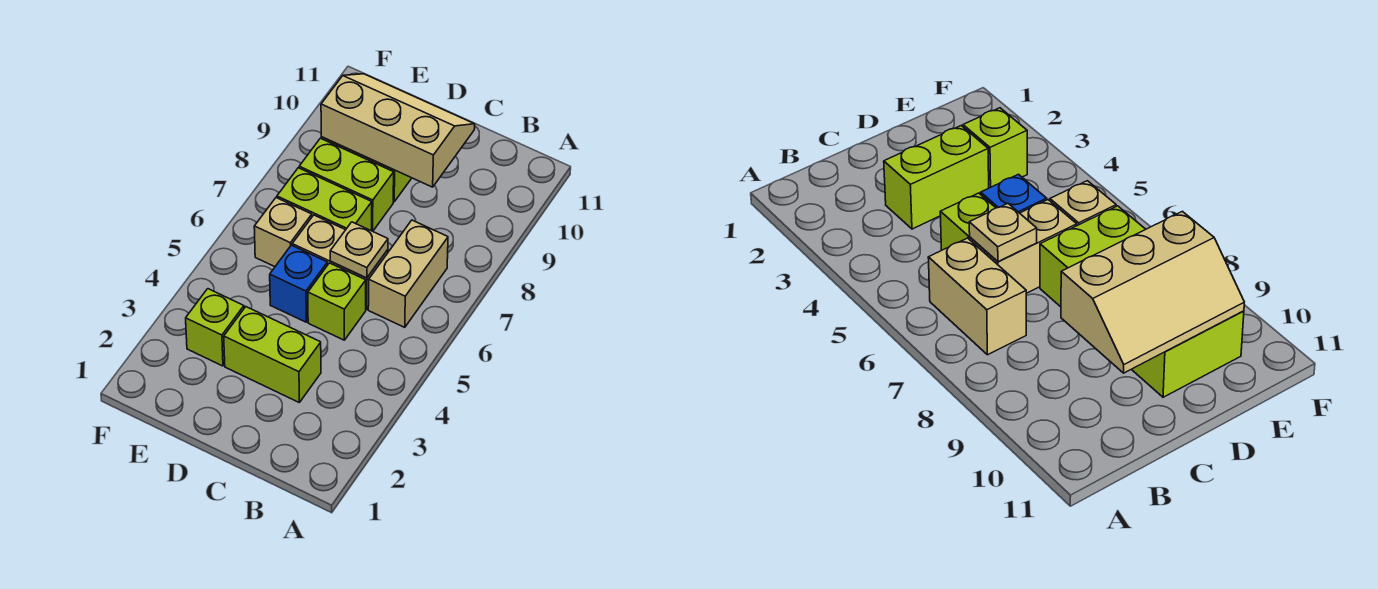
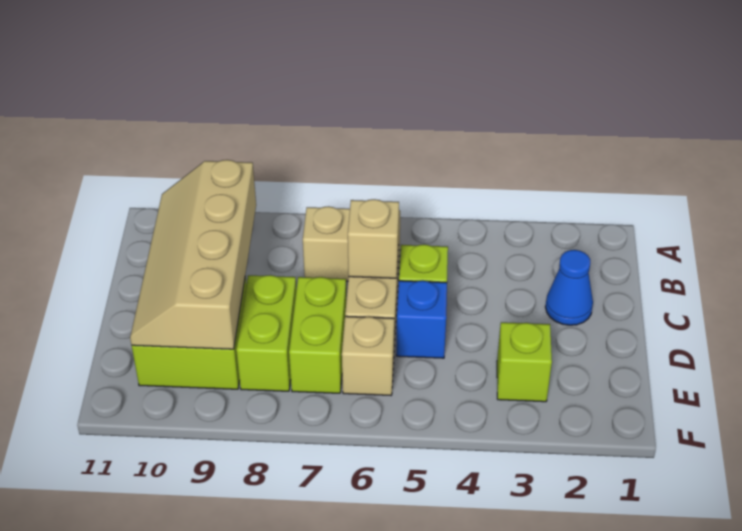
none -> blue cone C2 level 1
lime brick C3:D3 level 1 -> none
tan plate C6 level 2 -> tan brick C6 level 2
tan slope C9:E10 level 2 top 9 -> tan slope B9:E10 level 2 top 9

